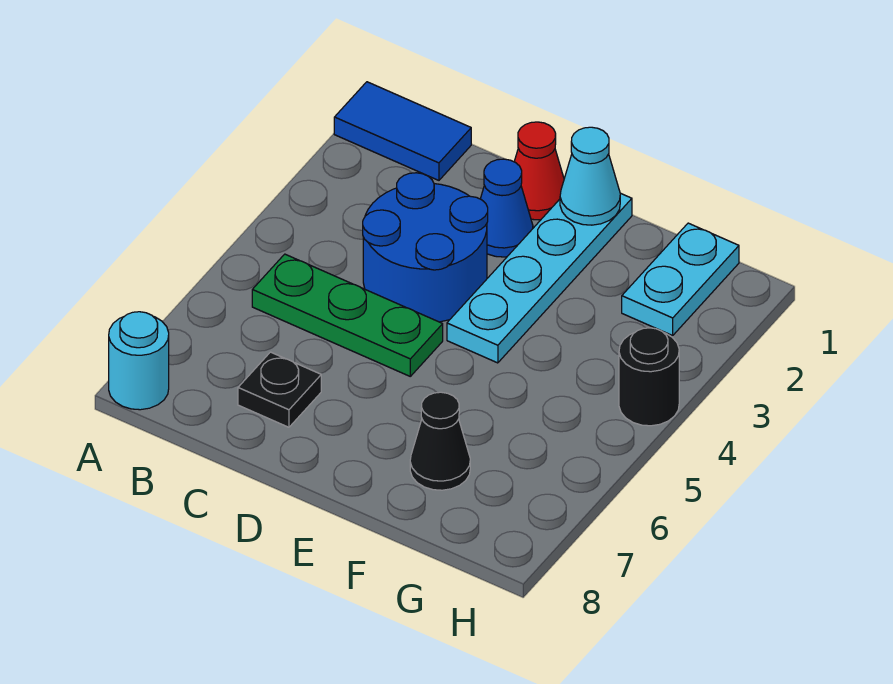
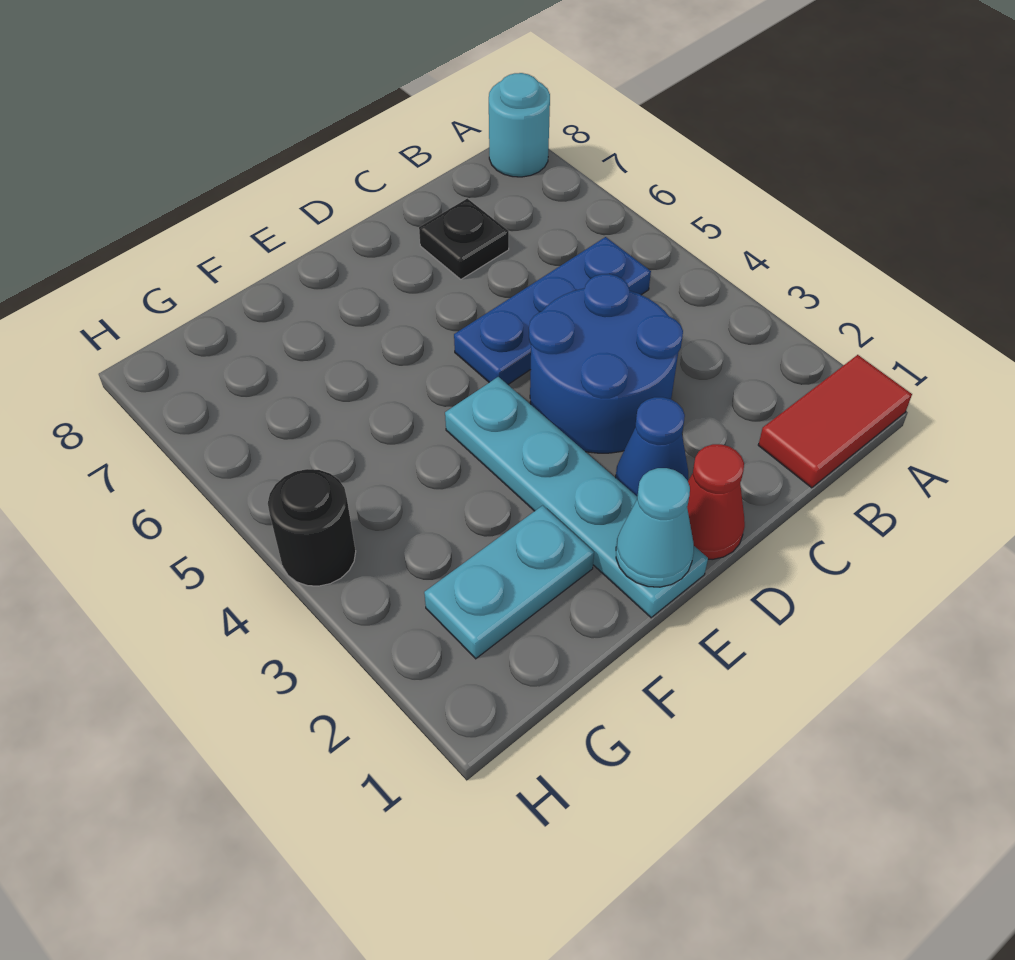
blue tile A1:B1 level 1 -> red tile A1:B1 level 1
green plate B5:D5 level 1 -> blue plate B5:D5 level 1
black cone F7 level 1 -> none
cyan plate G1:G2 level 1 -> cyan plate F2:G2 level 1

